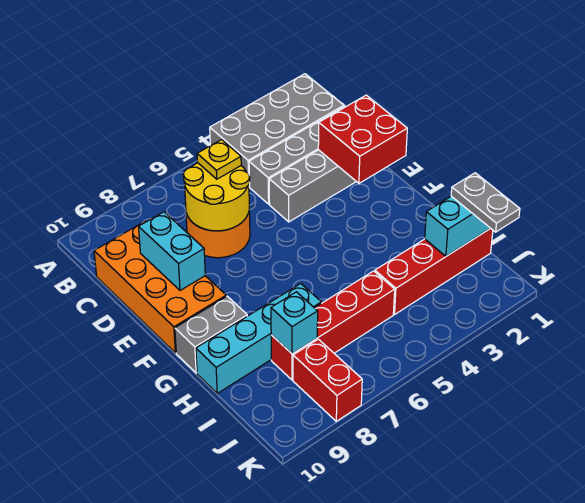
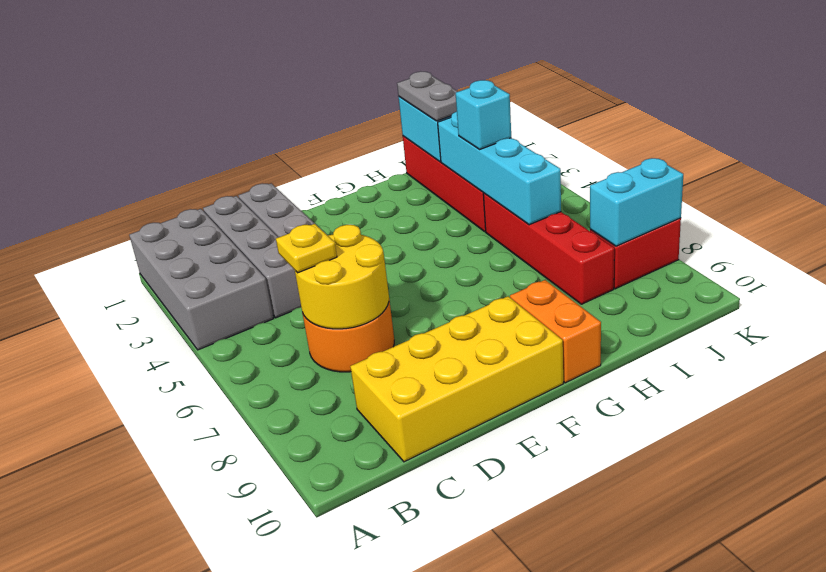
orange brick C9:F10 level 1 -> yellow brick C9:F10 level 1
red brick D1:E2 level 2 -> none
cyan brick D9:E9 level 2 -> cyan brick J8:K8 level 2
grey brick G9:G10 level 1 -> orange brick G9:G10 level 1
cyan brick H7:H10 level 1 -> cyan brick I3:I6 level 2
grey plate I1:J1 level 3 -> grey plate I1:I2 level 3
cyan brick I8 level 2 -> cyan brick I4 level 3

